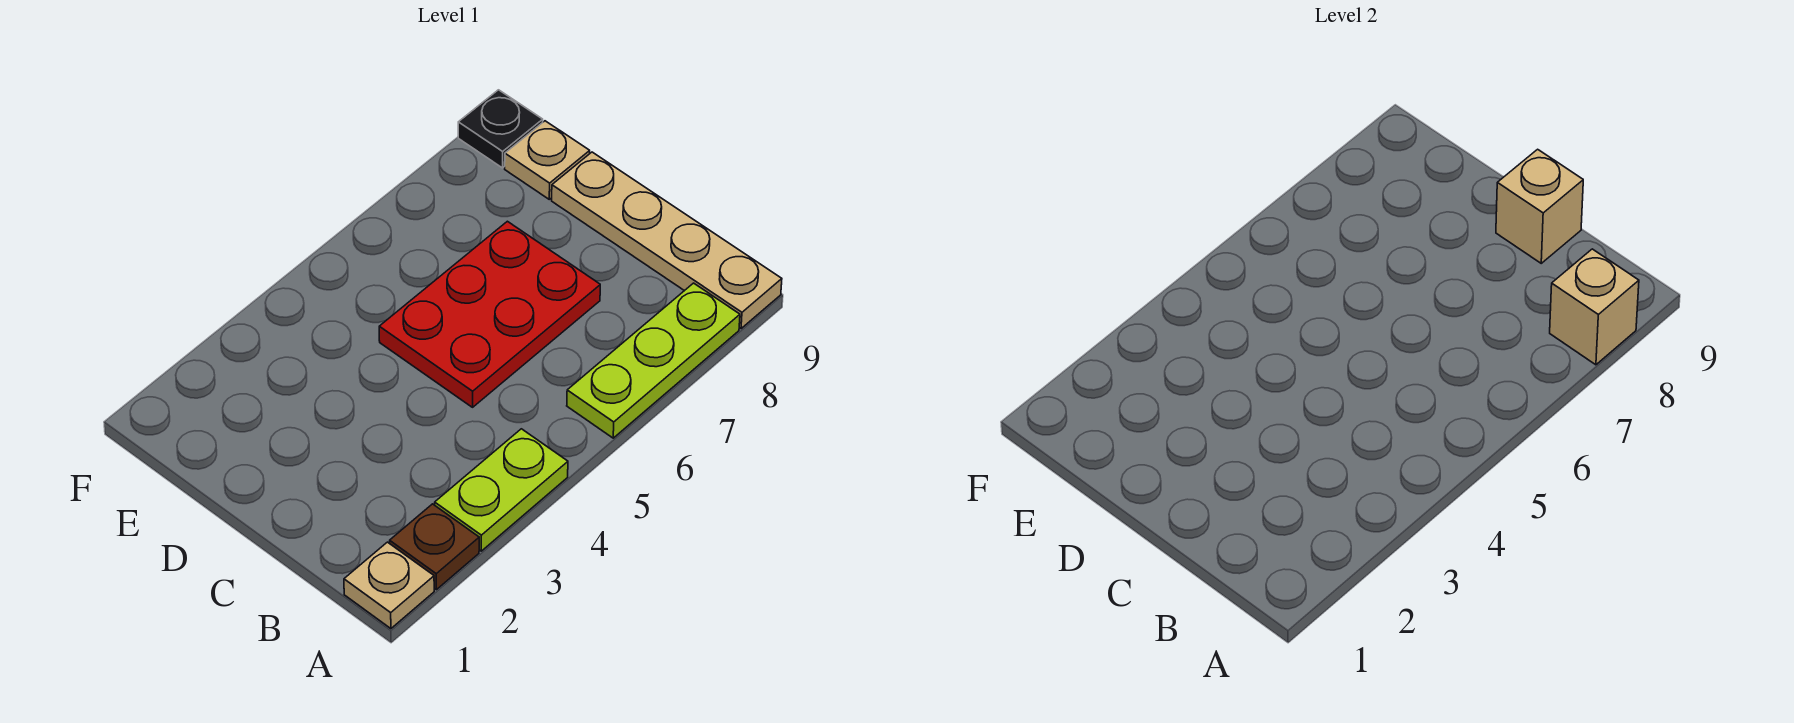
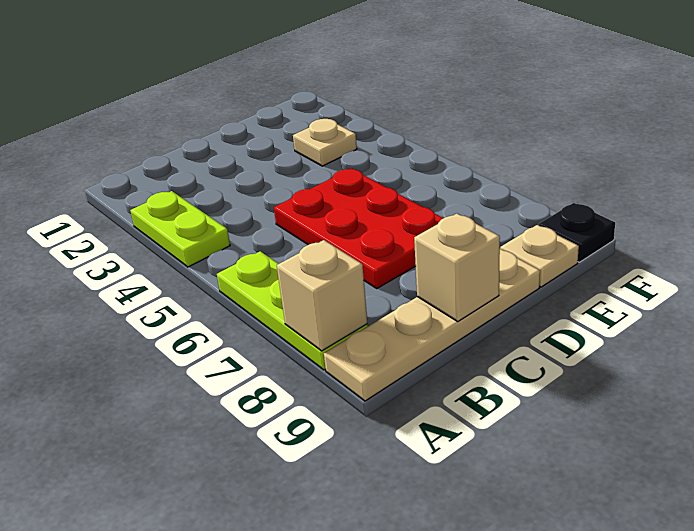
tan plate A1 level 1 -> tan plate E3 level 1
brown plate A2 level 1 -> none

